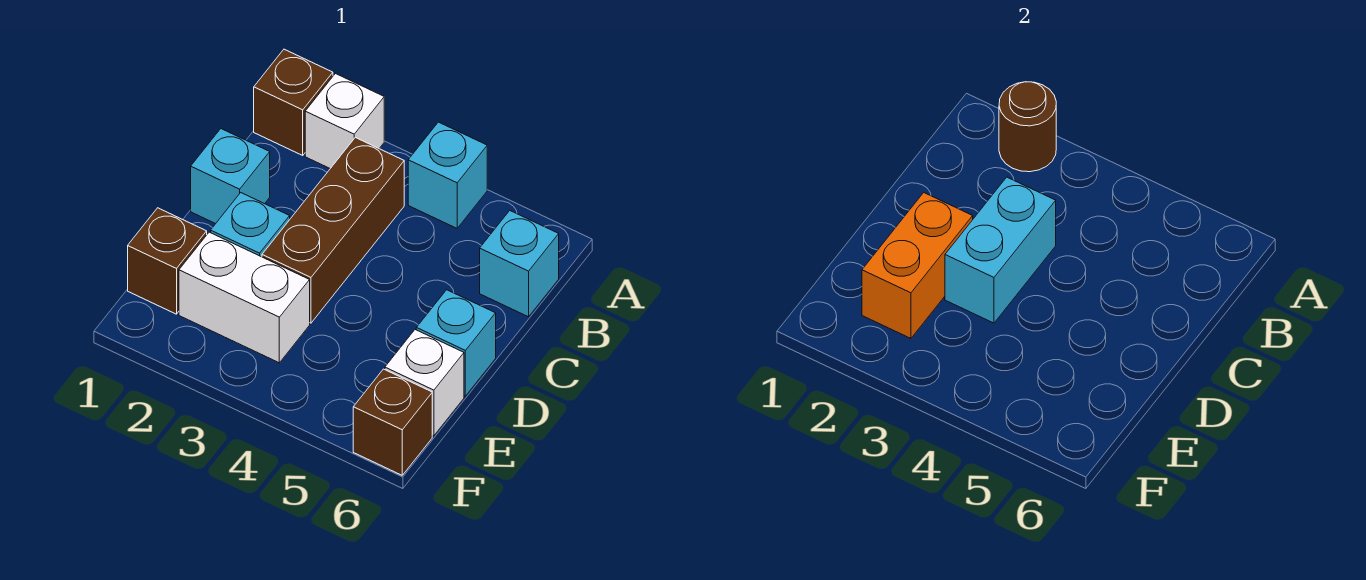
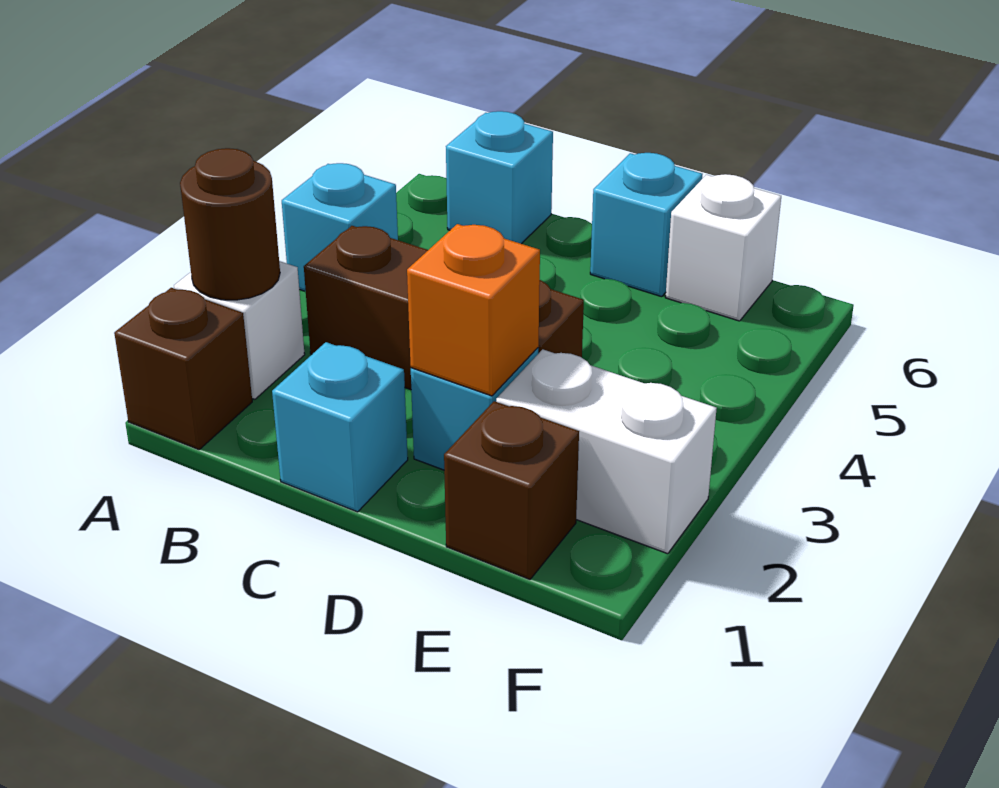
cyan brick C3:D3 level 2 -> none
orange brick D2:E2 level 2 -> orange brick D2 level 2
white brick E2:E3 level 1 -> white brick E2:F2 level 1
brown brick F6 level 1 -> none

